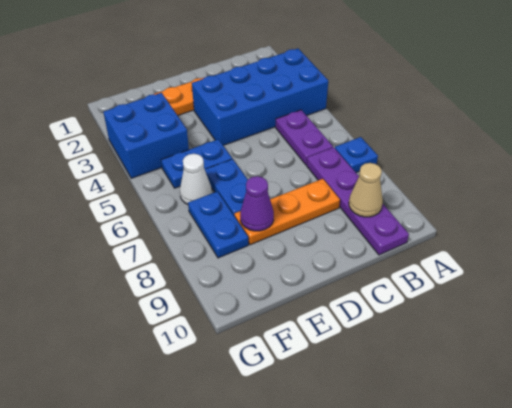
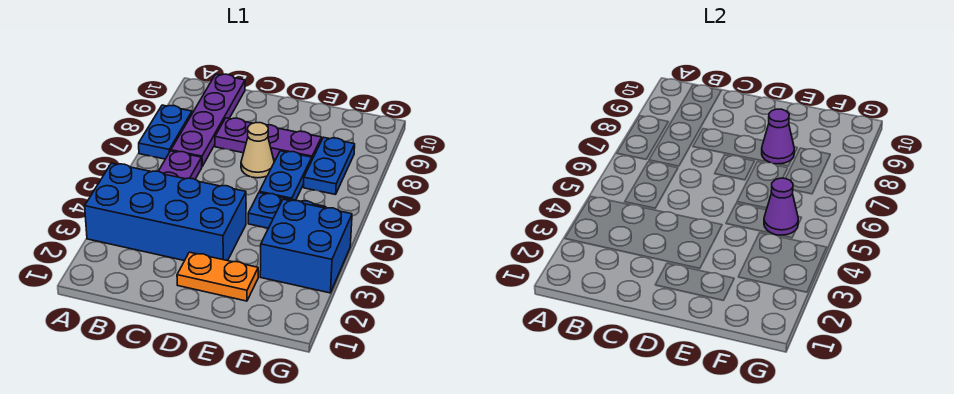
blue plate A7 level 1 -> blue plate A7:A8 level 1
tan cone B9 level 2 -> tan cone D7 level 1
orange plate C8:E8 level 1 -> purple plate C8:E8 level 1
none -> purple cone F5 level 2
white cone F6 level 1 -> none

